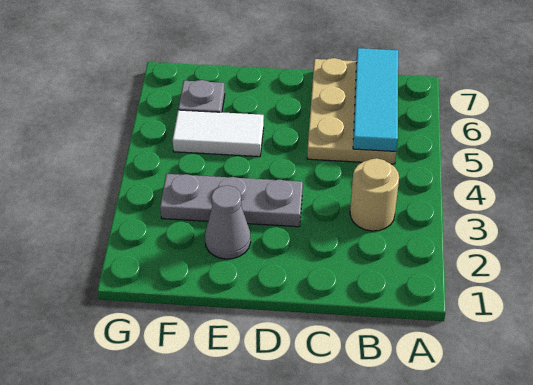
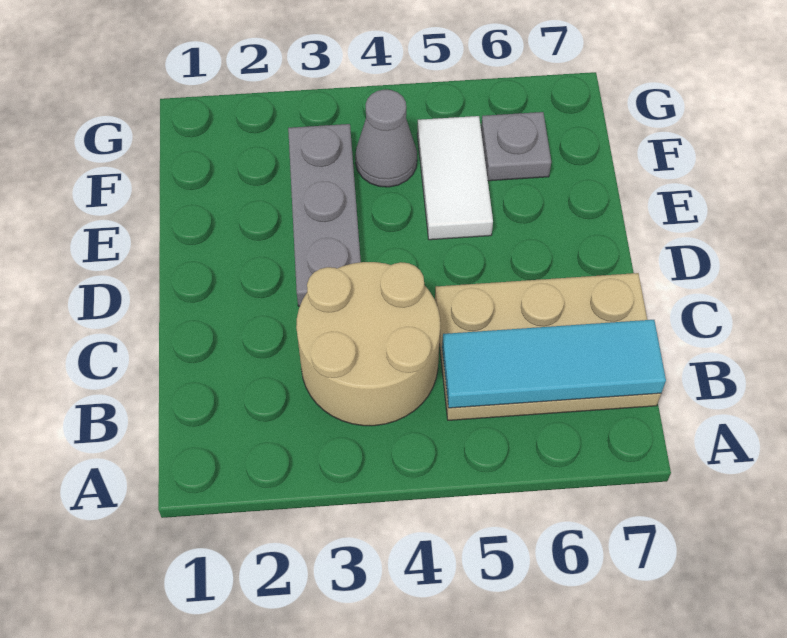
tan round brick B3 level 1 -> tan round brick B3:C4 level 1
grey cone E2 level 1 -> grey cone F4 level 1

